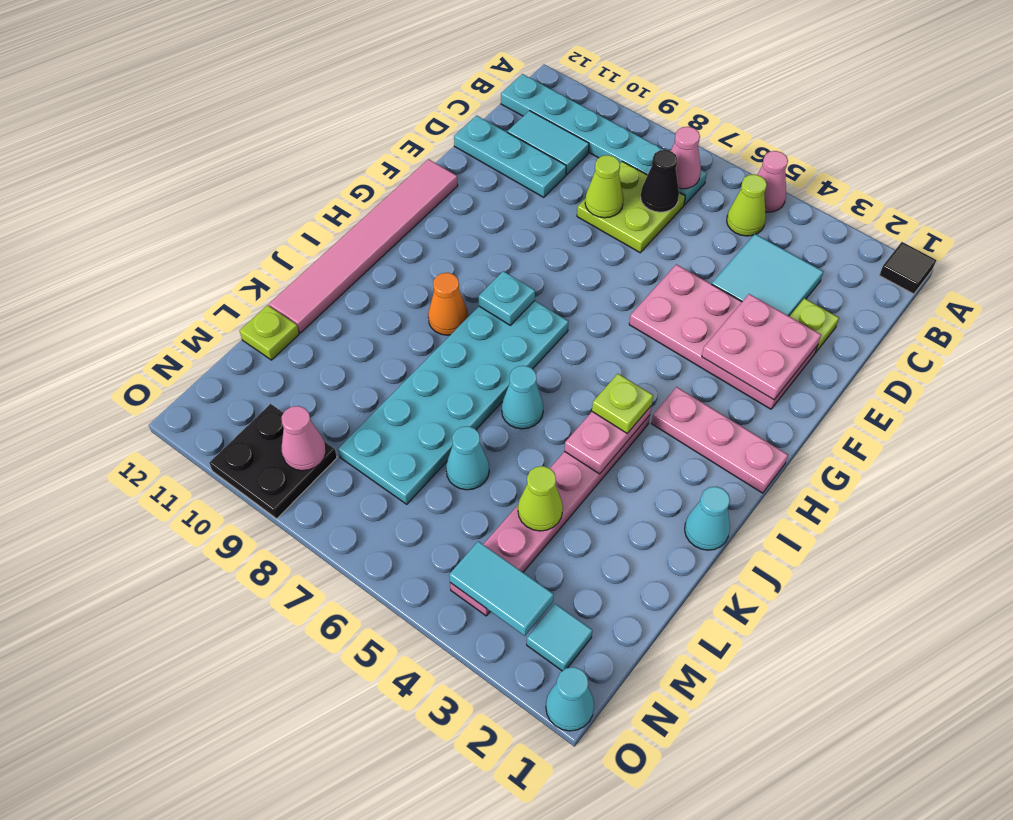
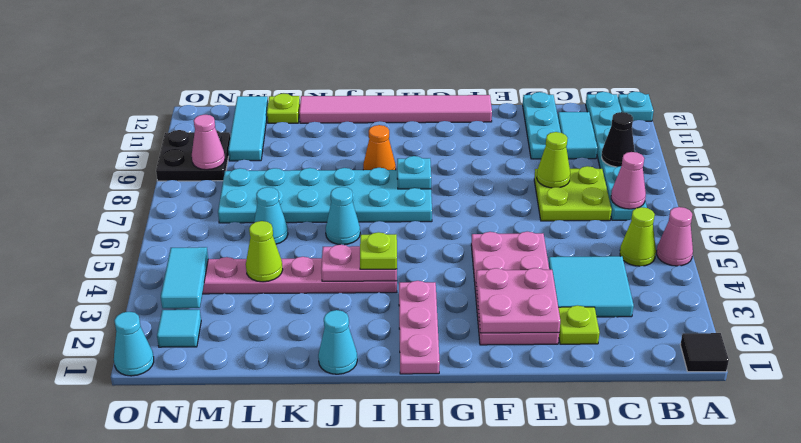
none -> cyan plate A12 level 1
black cone C7 level 2 -> black cone B9 level 2
none -> cyan tile M10:M12 level 1

